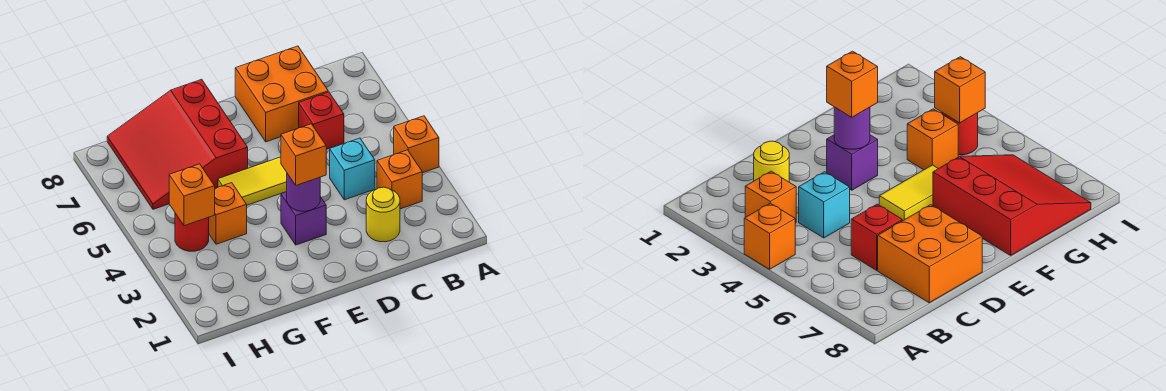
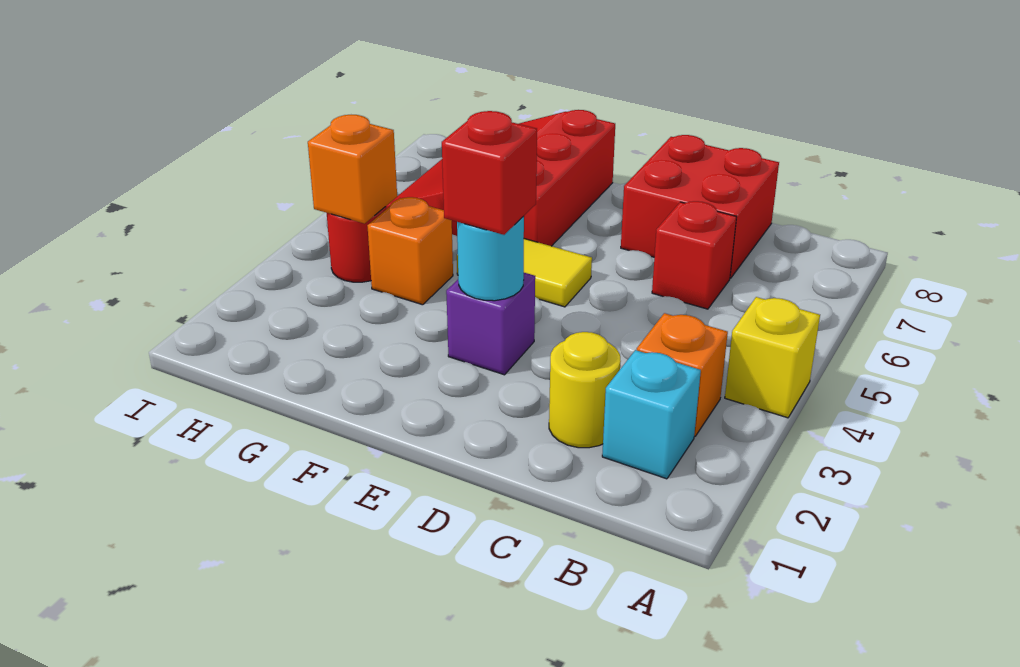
orange brick A4 level 1 -> yellow brick A4 level 1
cyan brick C4 level 1 -> cyan brick B2 level 1
orange brick C7:D8 level 1 -> red brick C7:D8 level 1
purple round brick E3 level 2 -> cyan round brick E3 level 2
orange brick E3 level 3 -> red brick E3 level 3

